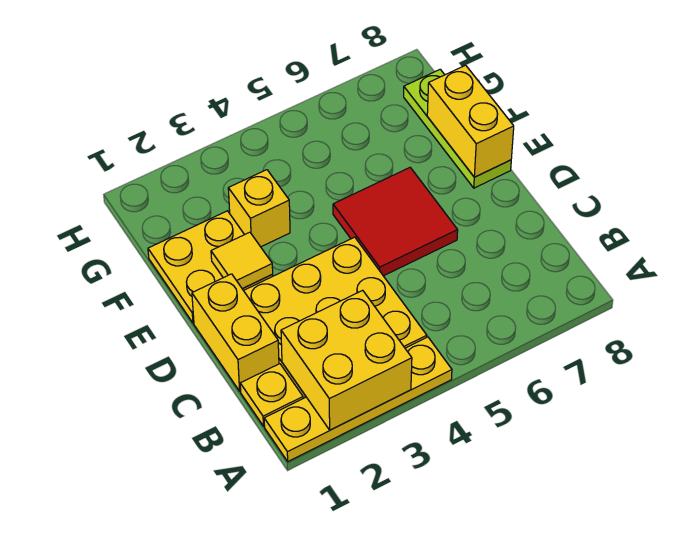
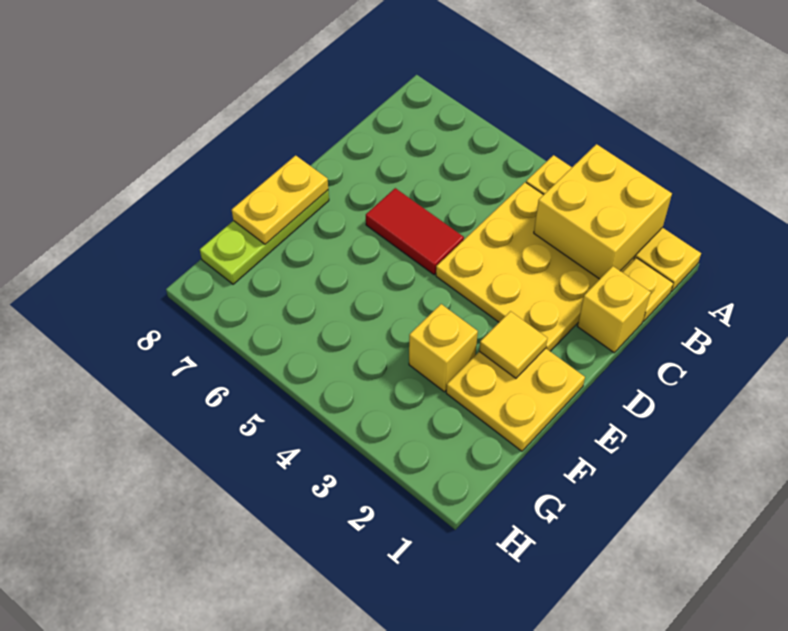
yellow brick C1:D1 level 1 -> yellow brick C1 level 1
red tile D5:E6 level 1 -> red tile D5:D6 level 1
yellow brick E8:F8 level 2 -> yellow plate E8:F8 level 2

